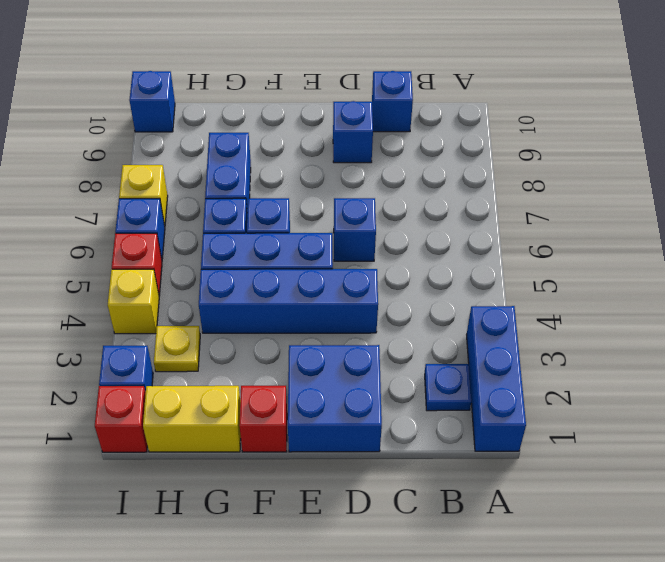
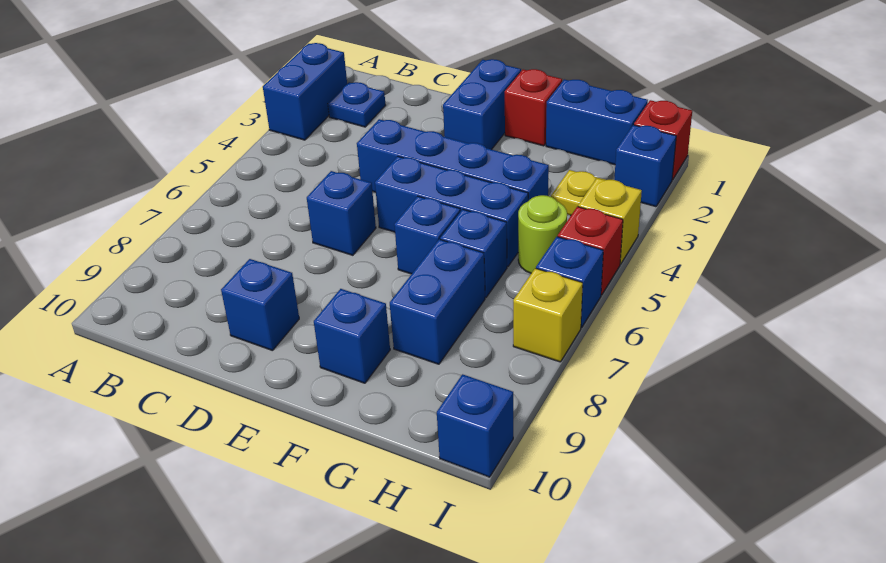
blue brick A1:A3 level 1 -> blue brick A2:A3 level 1
blue brick C10 level 1 -> blue brick F9 level 1
blue brick D1:E2 level 1 -> blue brick E1:E2 level 1
yellow brick G1:H1 level 1 -> blue brick G1:H1 level 1
none -> lime round brick H5 level 1

